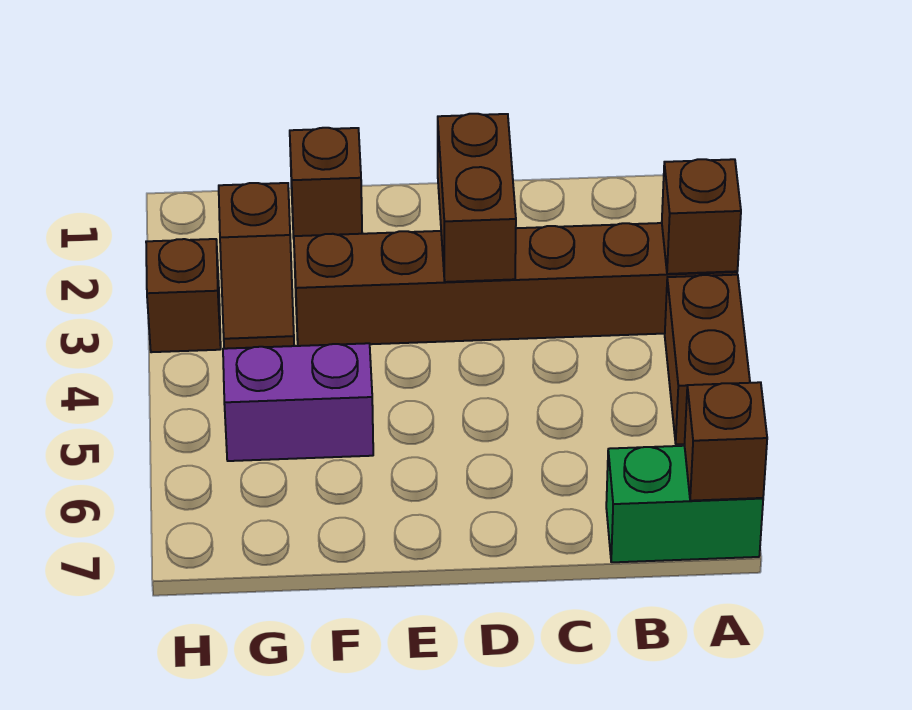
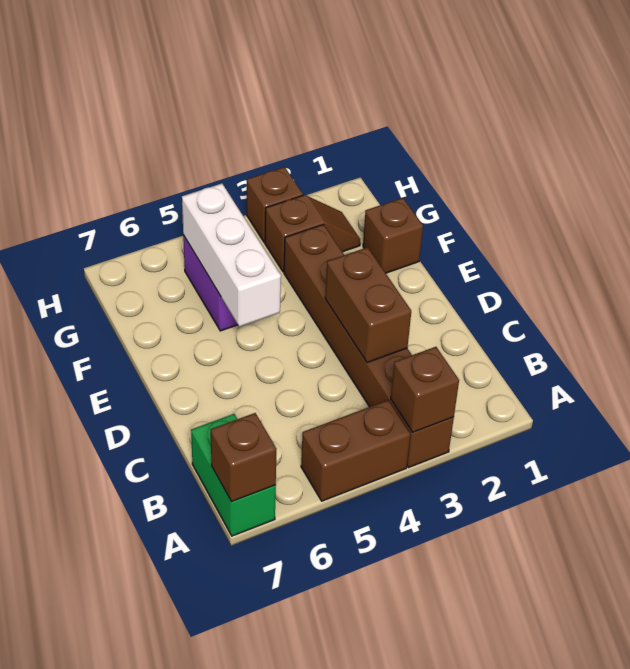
brown brick D2:D3 level 2 -> brown brick C3:D3 level 2
none -> white brick E5:G5 level 2
brown slope G2:G3 level 1 top 2 -> brown slope G2:G3 level 1 top 3

